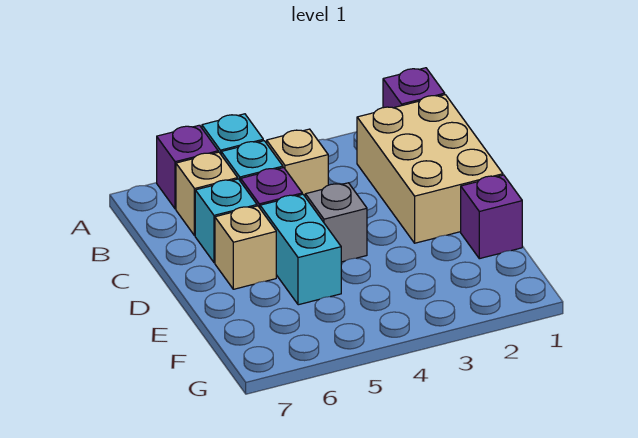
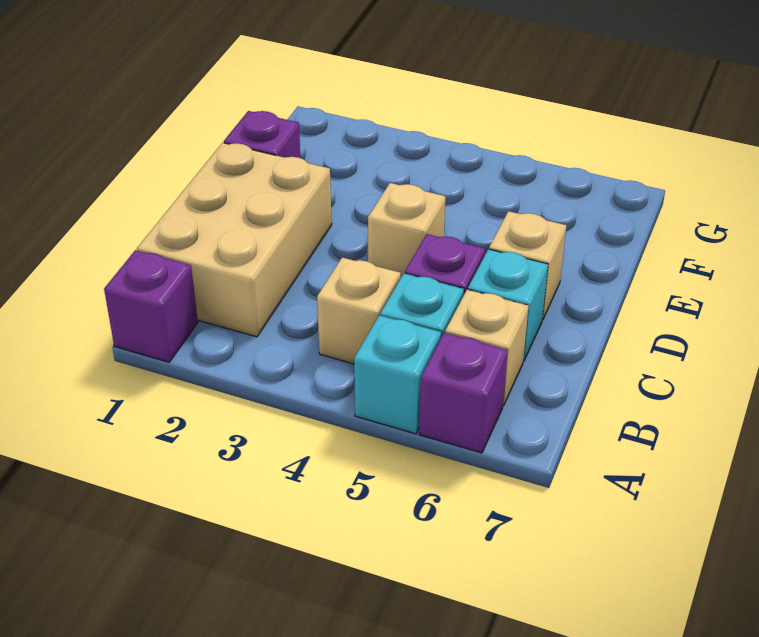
grey brick D4 level 1 -> tan brick D4 level 1
cyan brick D5:E5 level 1 -> none

